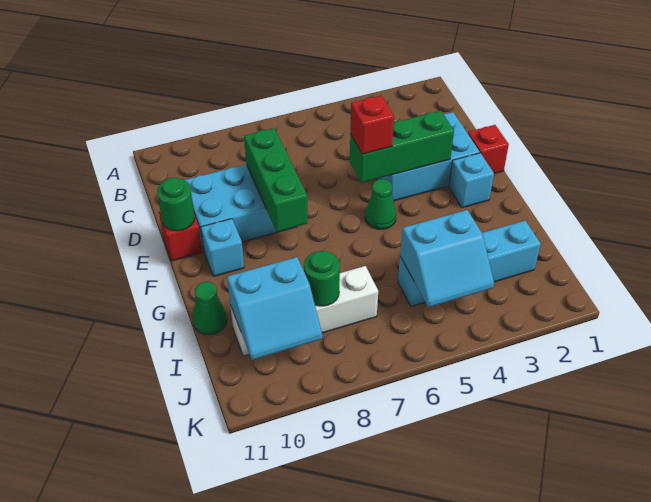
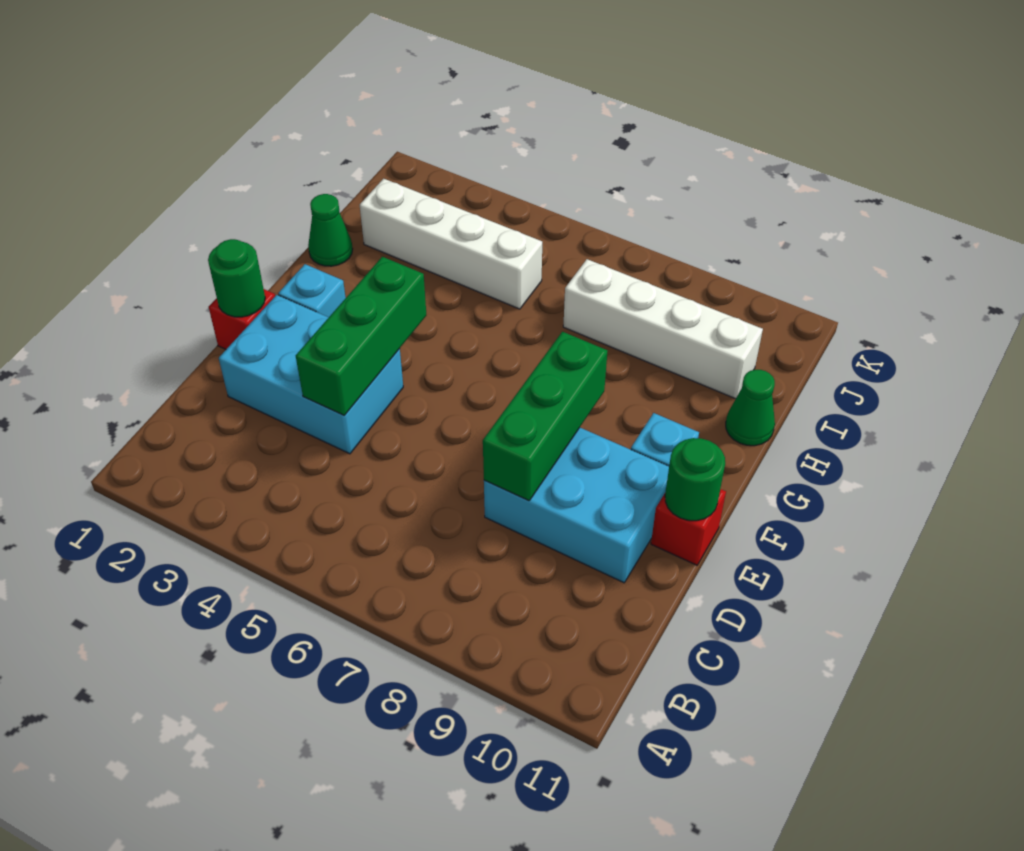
green brick E3:E5 level 2 -> green brick D4:F4 level 2
red brick E5 level 3 -> none
green cone F5 level 1 -> green cone H1 level 1
cyan brick I2:I5 level 1 -> white brick I2:I5 level 1
cyan slope I4:J5 level 2 top I -> none
green round brick I8 level 2 -> green round brick E1 level 2
cyan slope I9:J10 level 2 top I -> none

